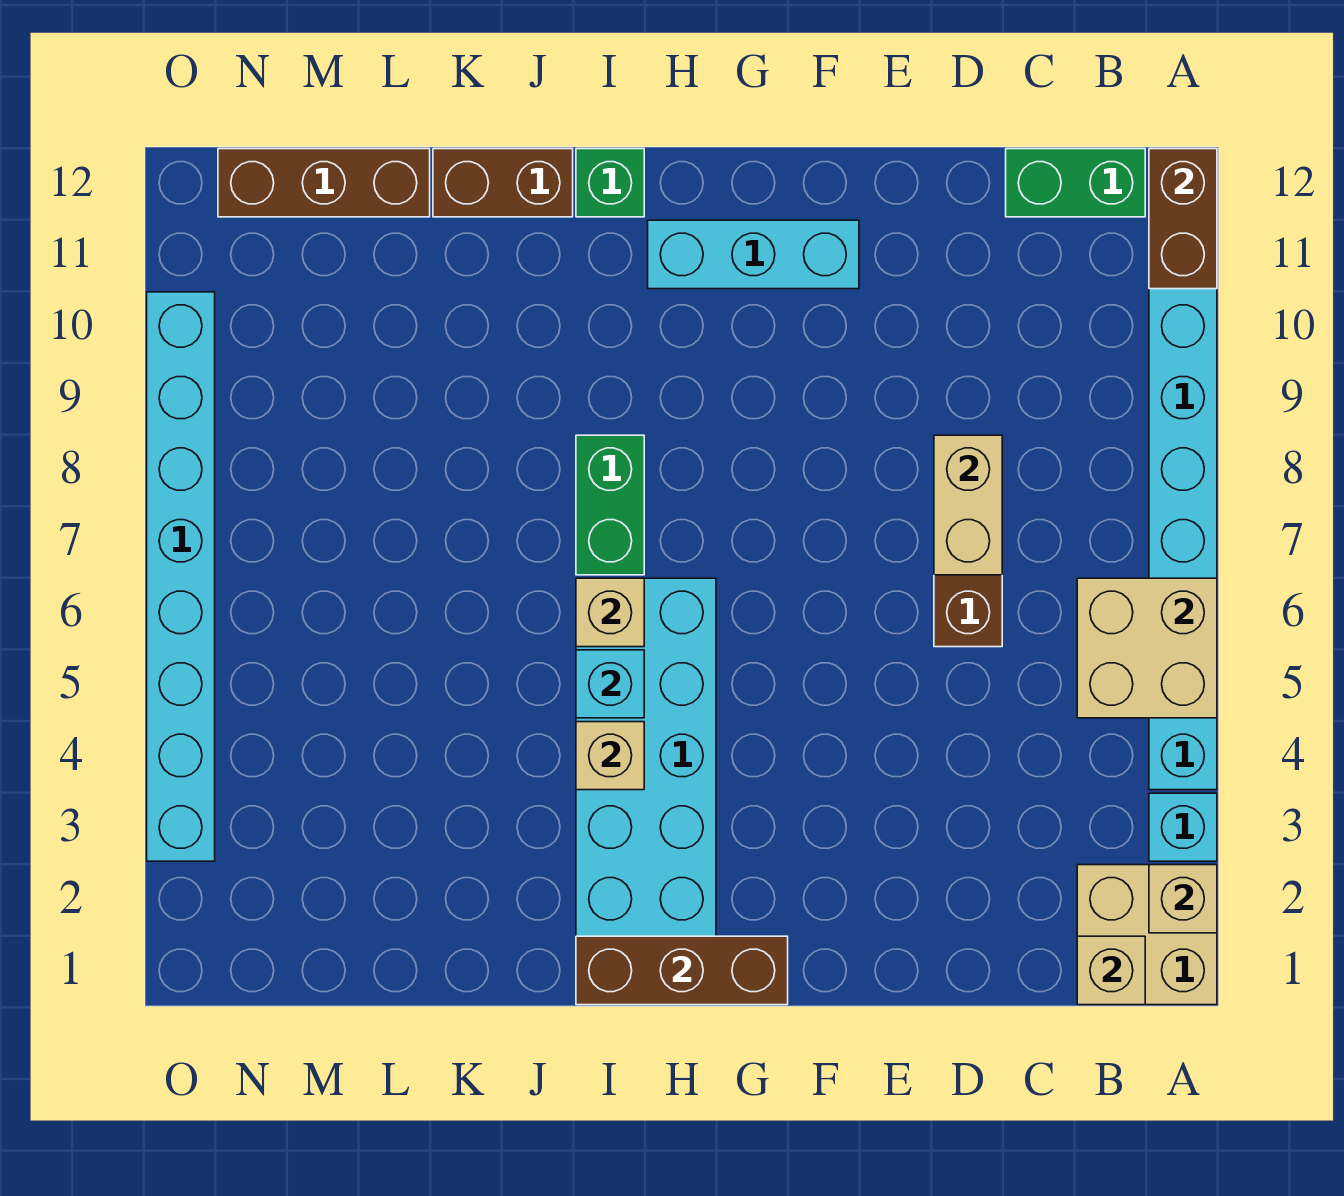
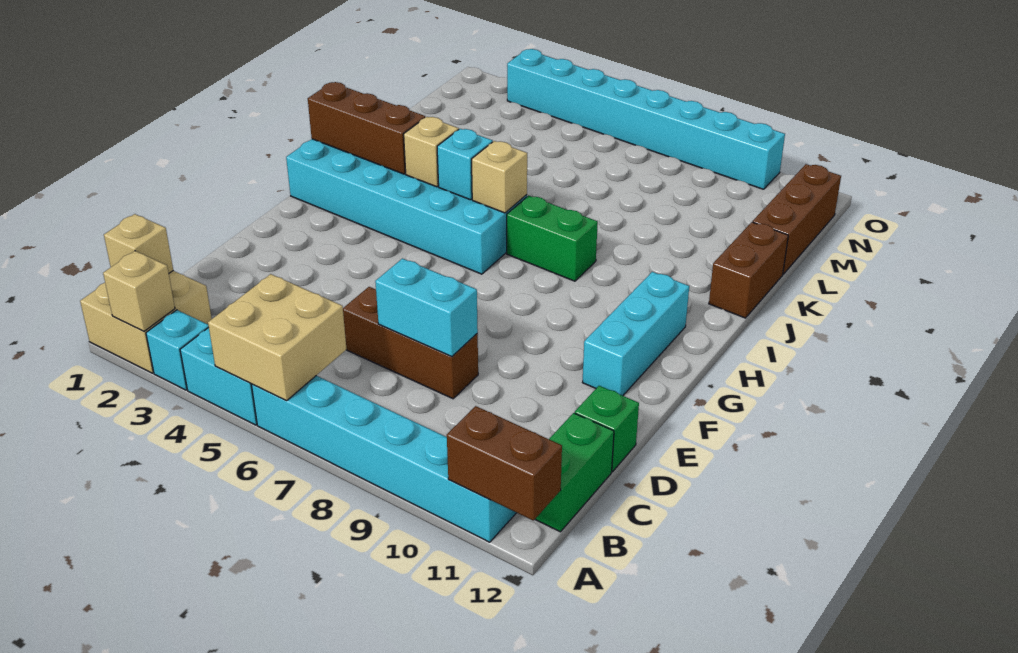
tan brick D7:D8 level 2 -> cyan brick D7:D8 level 2
brown brick G1:I1 level 2 -> brown brick I1:I3 level 2
green brick I12 level 1 -> green brick D12 level 1

